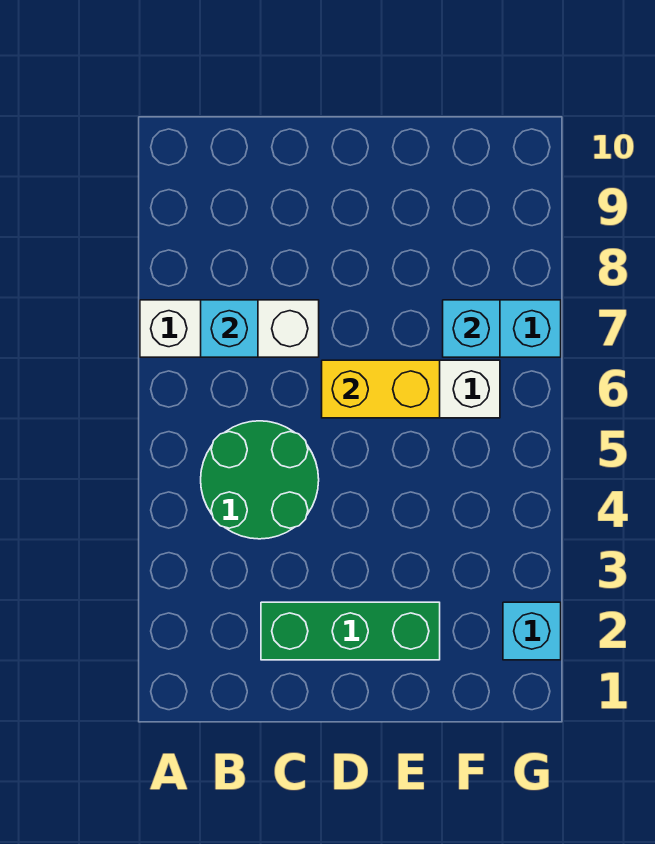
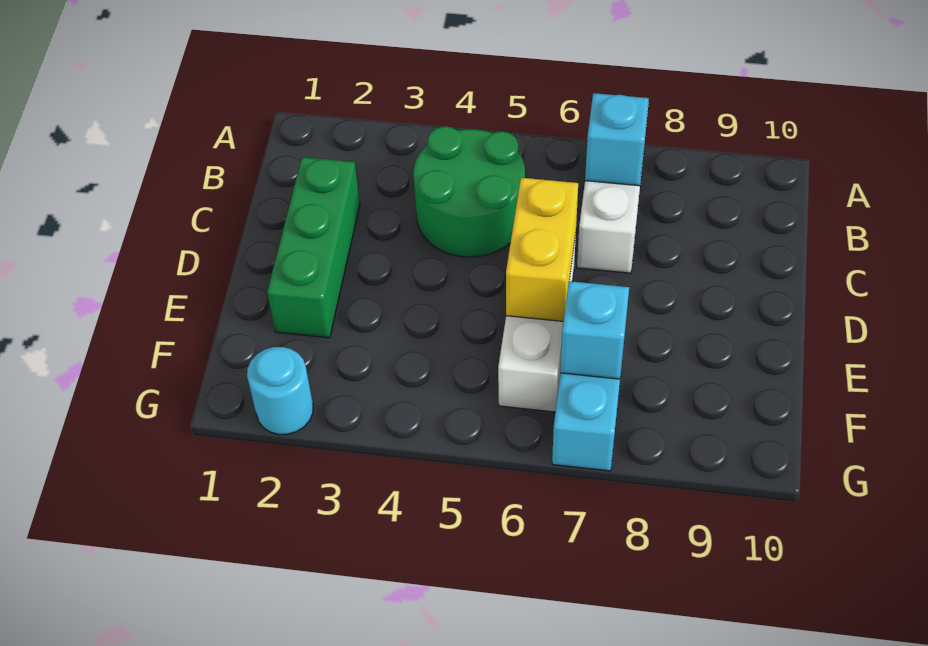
cyan brick G2 level 1 -> cyan round brick G2 level 1

